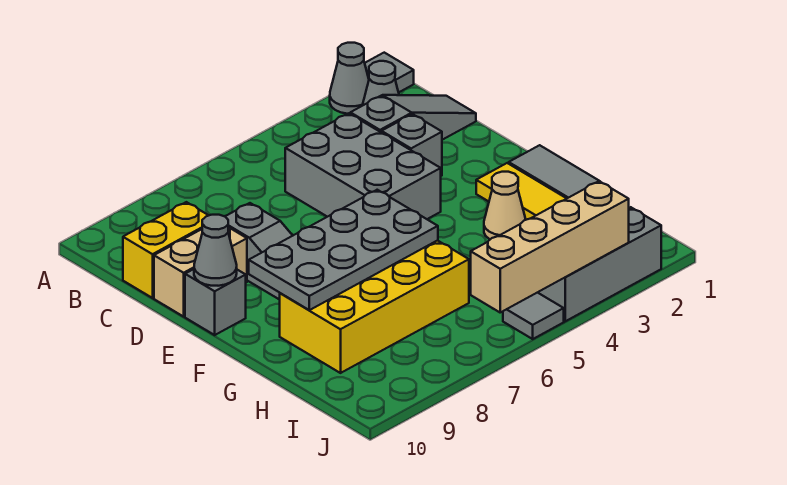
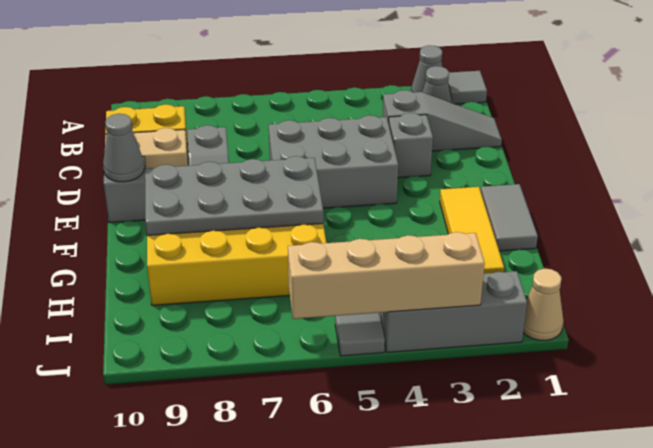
grey brick C4:E5 level 1 -> grey brick D4:E6 level 1
tan cone G3 level 1 -> tan cone J1 level 1

